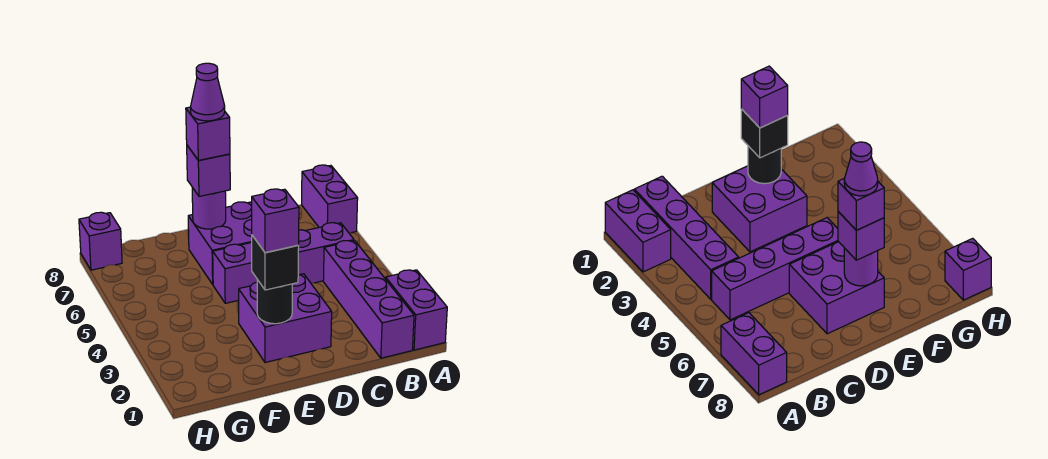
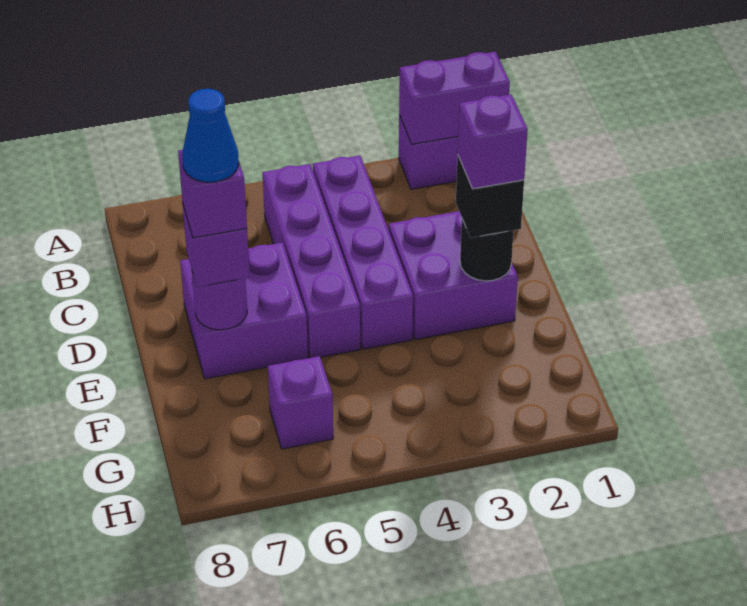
purple brick A7:A8 level 1 -> purple brick A1:A2 level 2
purple brick B1:B4 level 1 -> purple brick B4:E4 level 1
purple cone E7 level 5 -> blue cone E7 level 5
purple brick H8 level 1 -> purple brick G6 level 1

